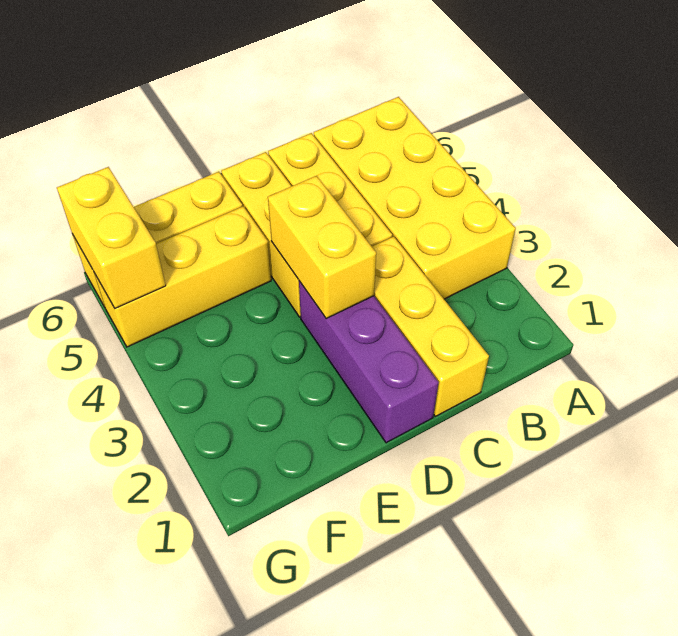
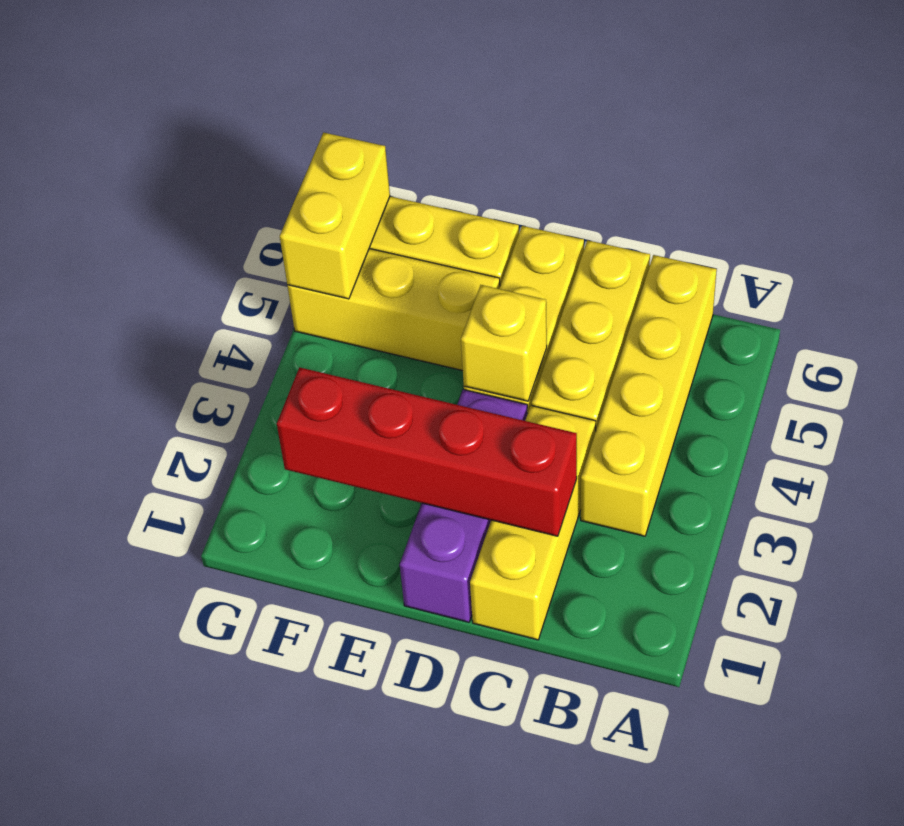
yellow brick A3:B6 level 1 -> yellow brick B3:B6 level 1
none -> red brick C2:F2 level 2
yellow brick D3:D4 level 2 -> yellow brick D4 level 2

